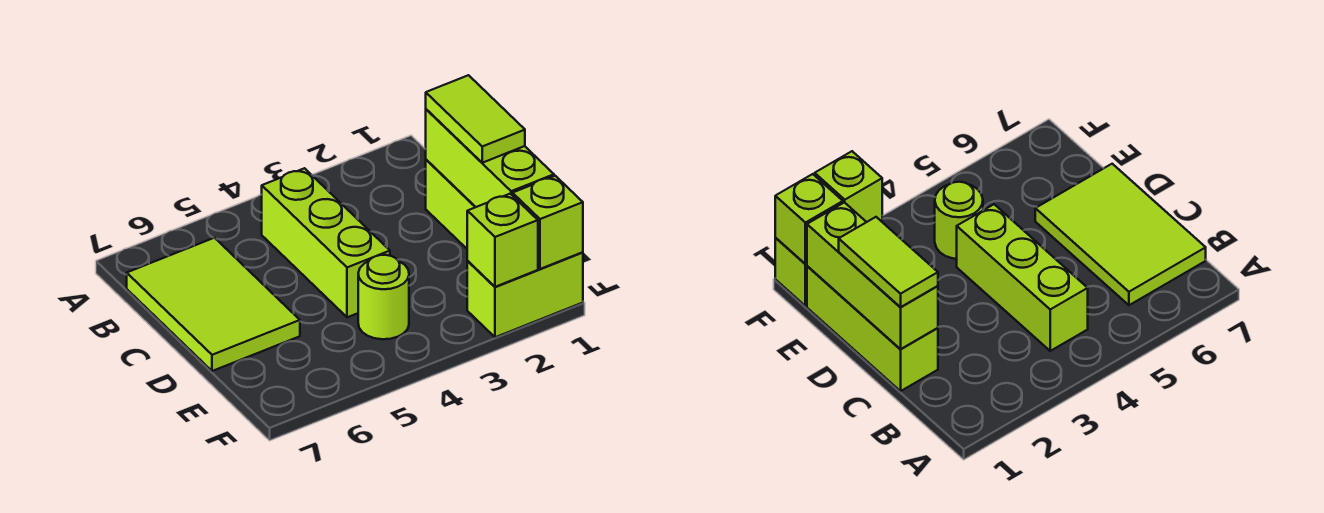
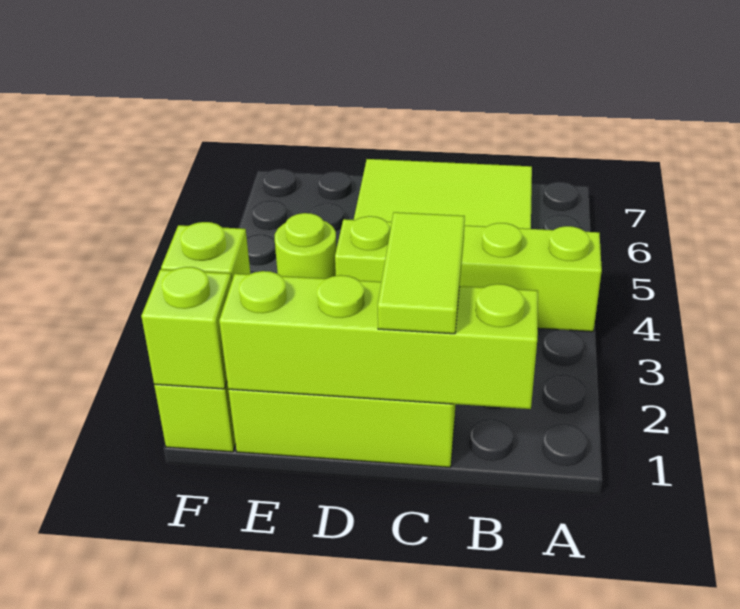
lime brick B4:D4 level 1 -> lime brick A4:D4 level 1
lime brick C1:E1 level 2 -> lime brick B1:E1 level 2
lime tile C1:D1 level 3 -> lime tile C1:C2 level 3

